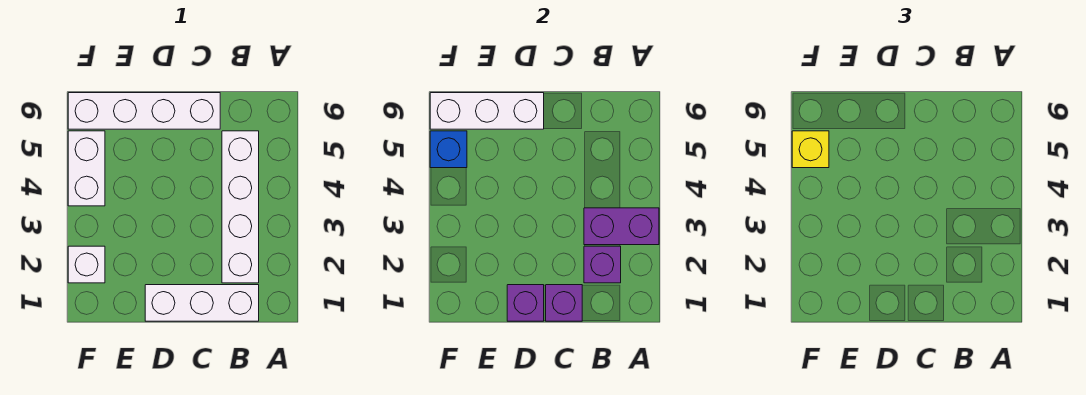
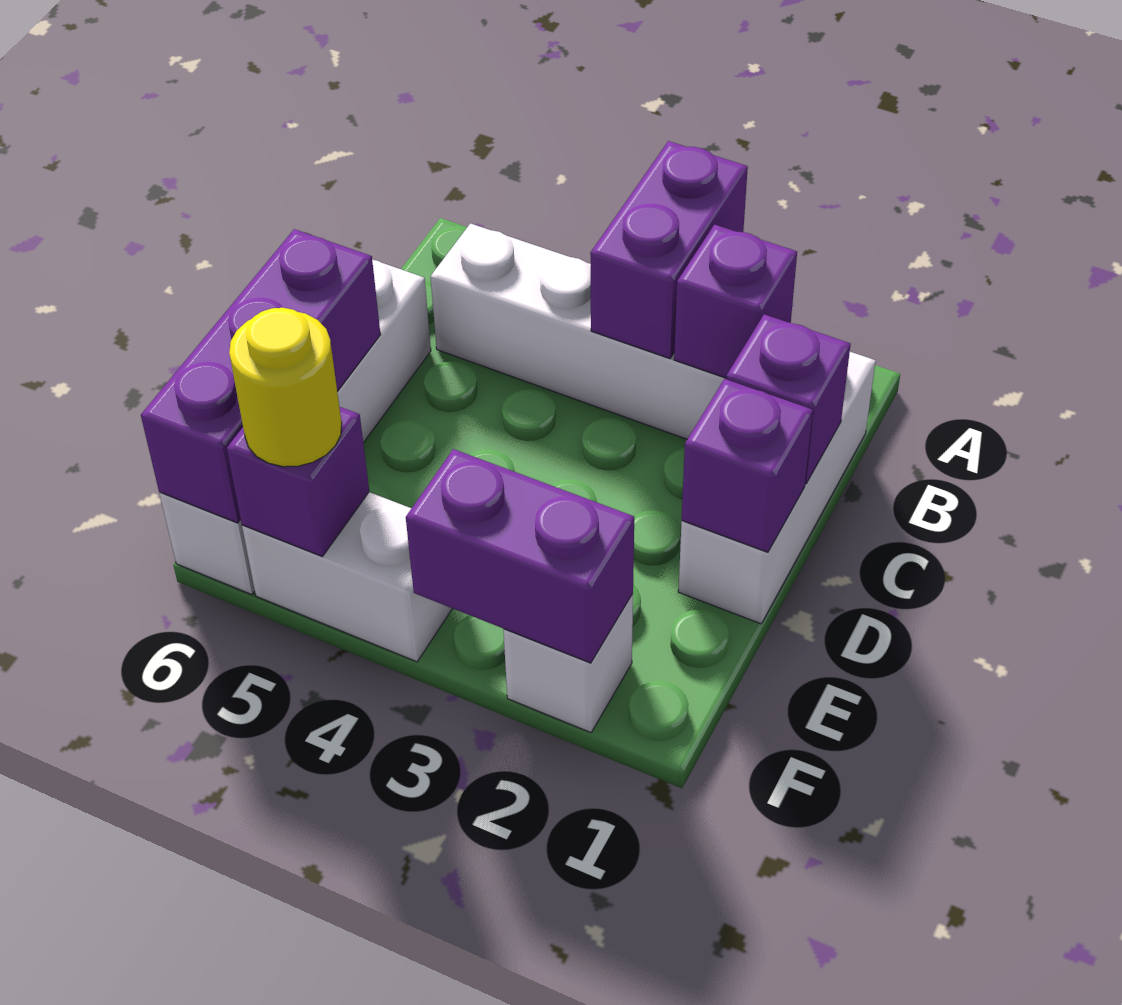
white brick D6:F6 level 2 -> purple brick D6:F6 level 2
none -> purple brick F2:F3 level 2
blue brick F5 level 2 -> purple brick F5 level 2
yellow brick F5 level 3 -> yellow round brick F5 level 3

